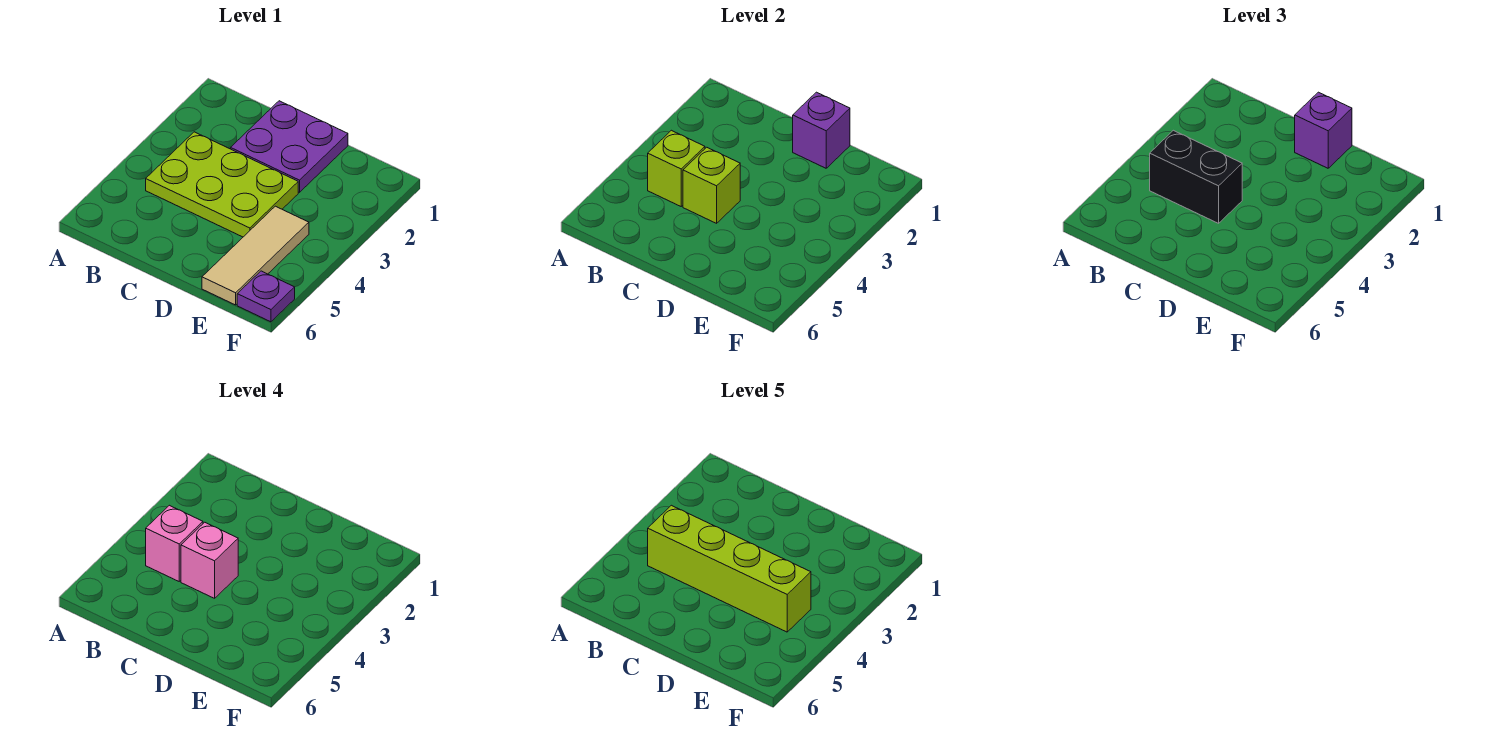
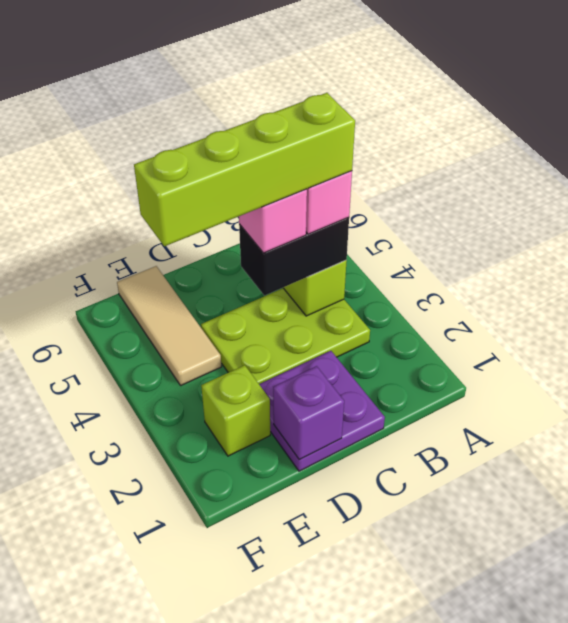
lime brick C4 level 2 -> lime brick E2 level 1
purple brick D1 level 3 -> none
purple plate F6 level 1 -> none

